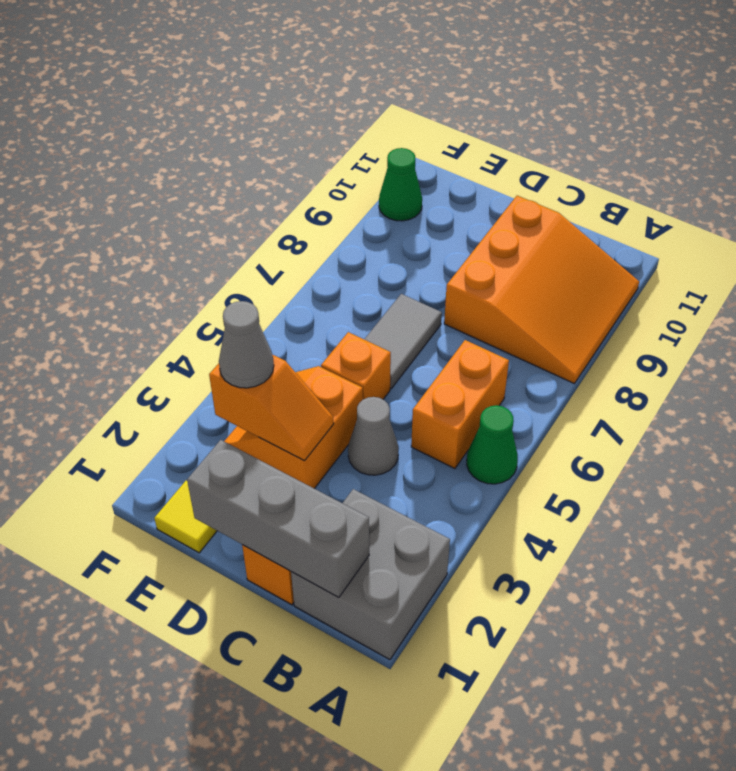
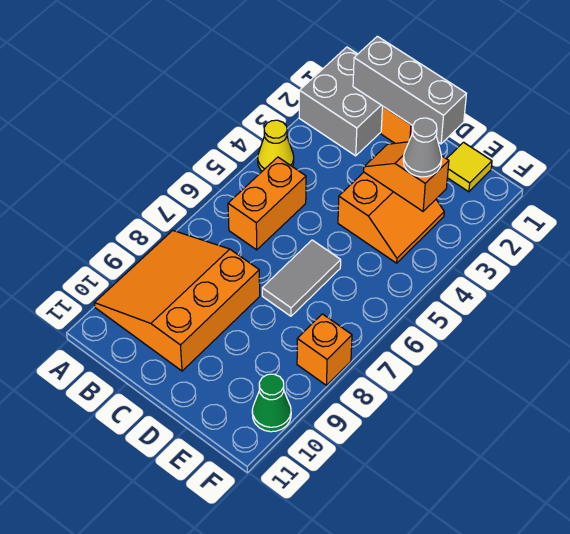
none -> yellow cone A4 level 1
green cone A5 level 1 -> none
grey cone C4 level 1 -> none
orange brick D5 level 1 -> orange brick F8 level 1

